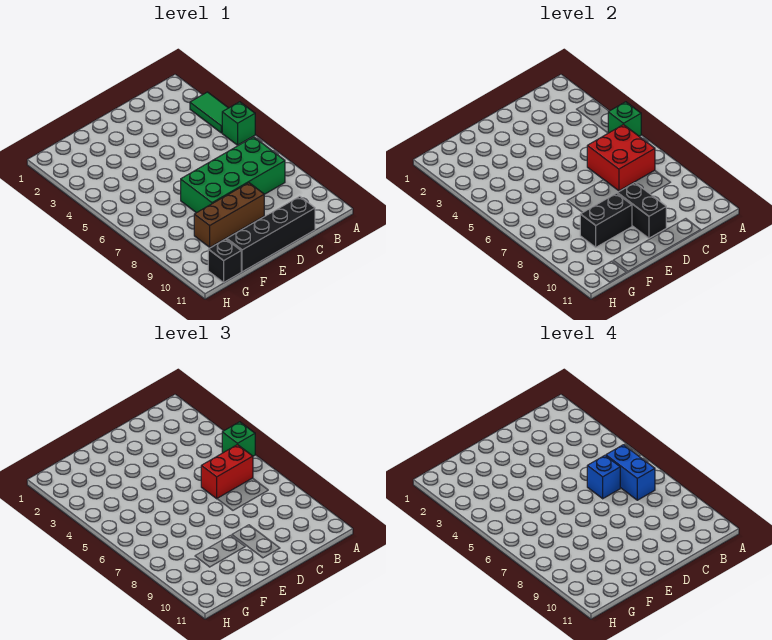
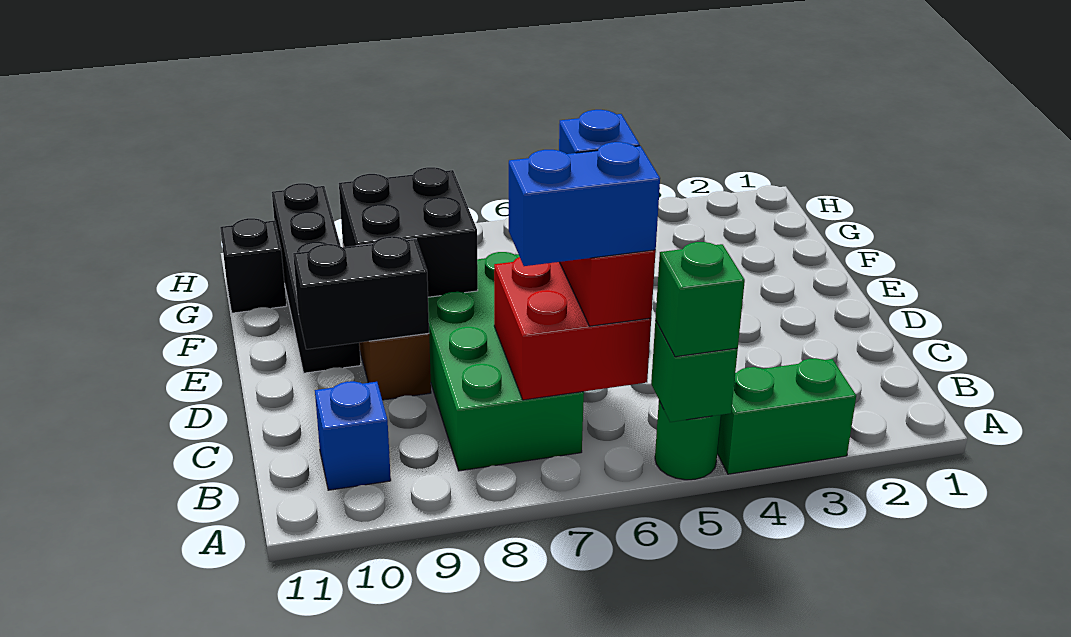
green tile A3:A4 level 1 -> green brick A3:A4 level 1
green brick A5 level 1 -> green round brick A5 level 1
none -> blue brick B10 level 1
black brick C11:F11 level 1 -> black brick E10:H10 level 1
black brick E9:F9 level 2 -> black brick E8:F9 level 2

